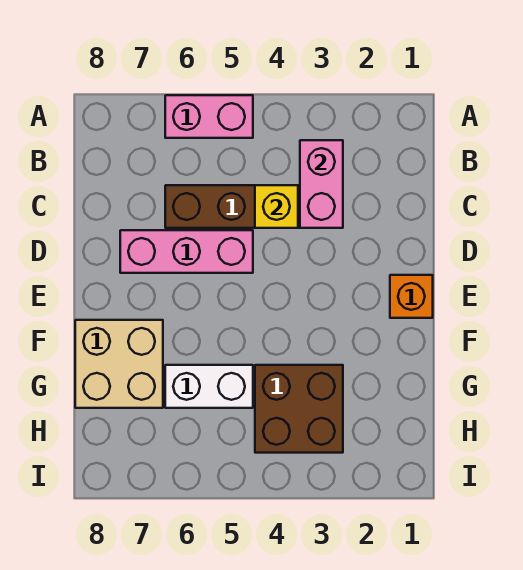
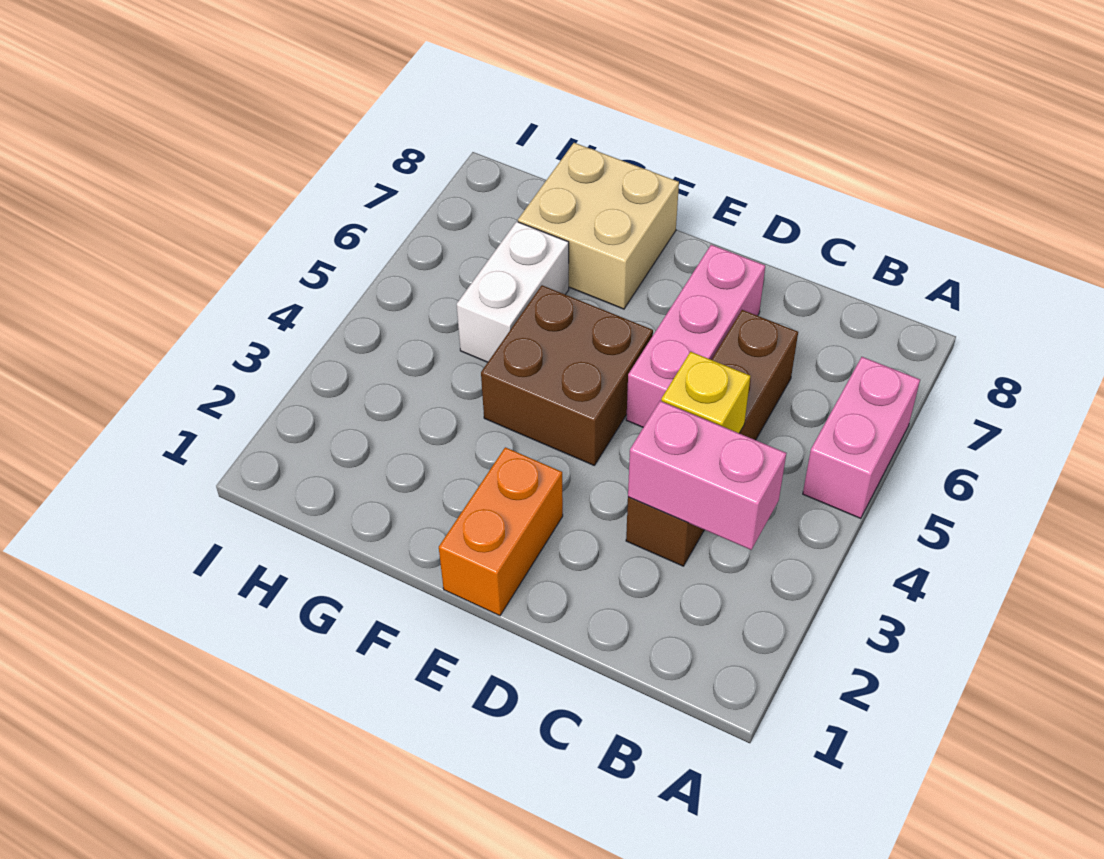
orange brick E1 level 1 -> orange brick E1:E2 level 1
brown brick G3:H4 level 1 -> brown brick E4:F5 level 1

